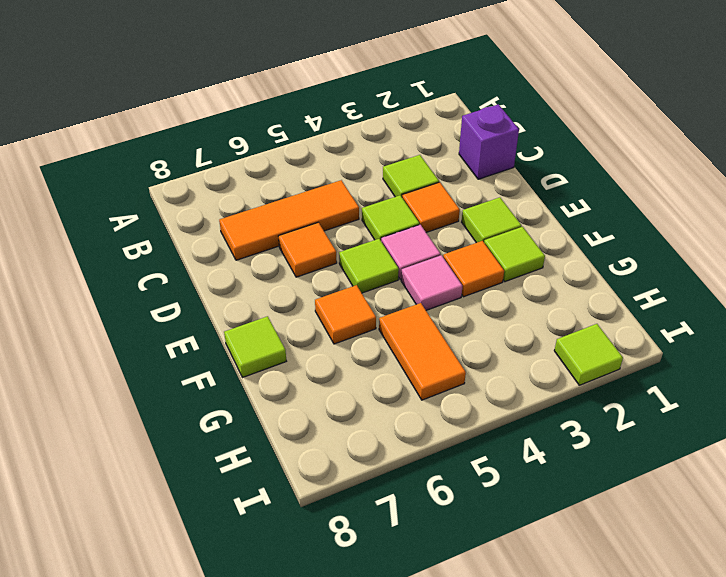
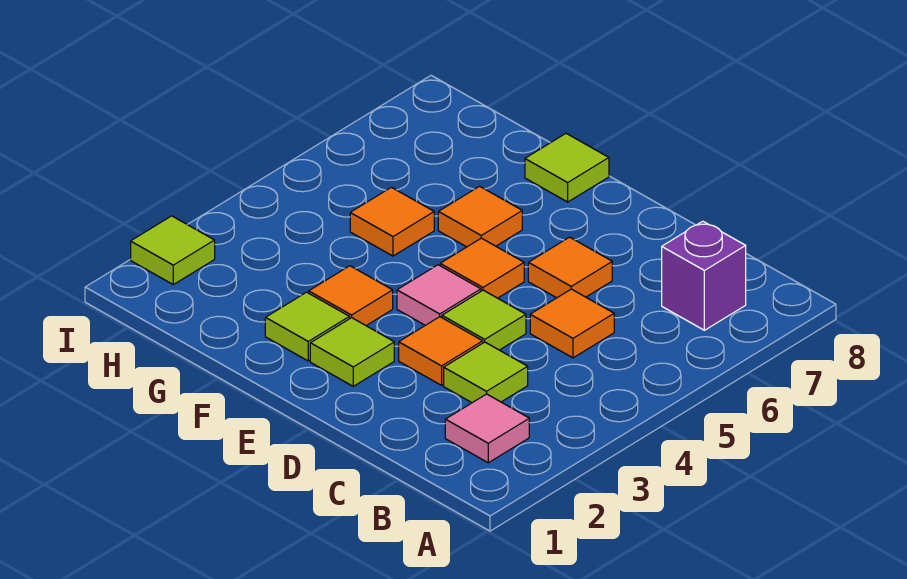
purple brick C1 level 1 -> purple brick B7 level 1
orange tile C5:C7 level 1 -> orange tile C5 level 1
lime tile E5 level 1 -> orange tile E5 level 1
pink tile F4 level 1 -> pink tile B2 level 1
orange tile G5:H5 level 1 -> orange tile G5 level 1

